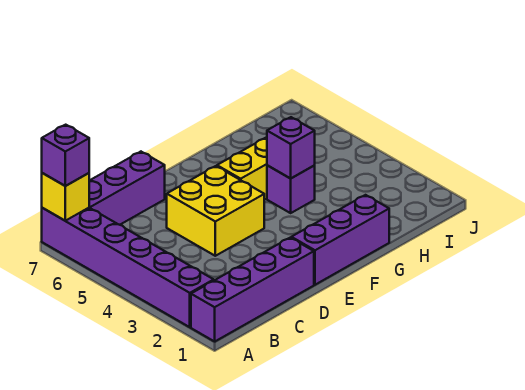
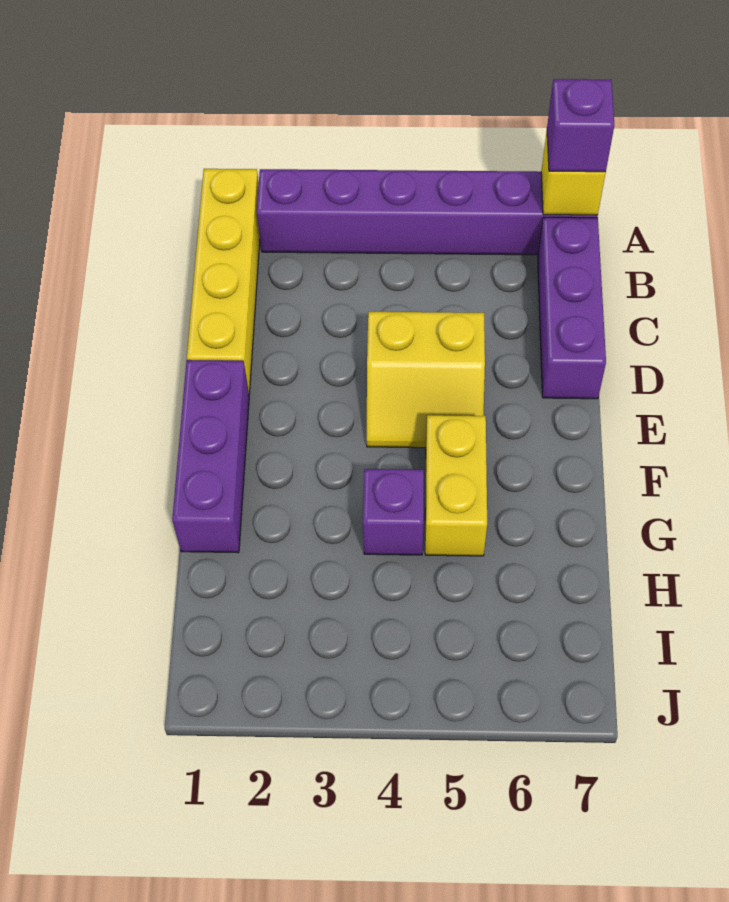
purple brick A1:D1 level 1 -> yellow brick A1:D1 level 1
yellow brick D4:E5 level 1 -> yellow slope D4:E5 level 1 top D
purple brick G4 level 2 -> none

